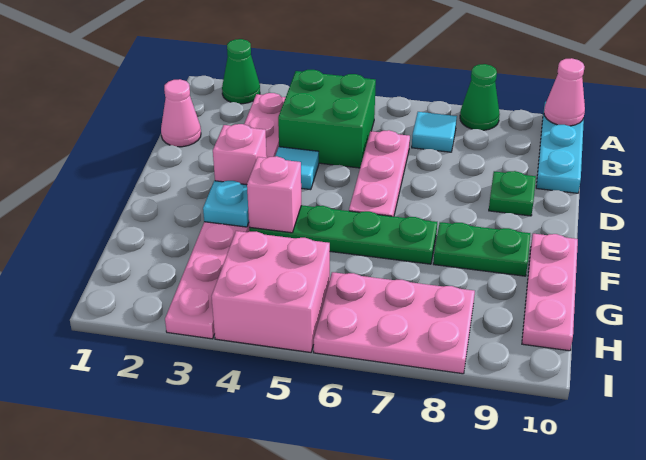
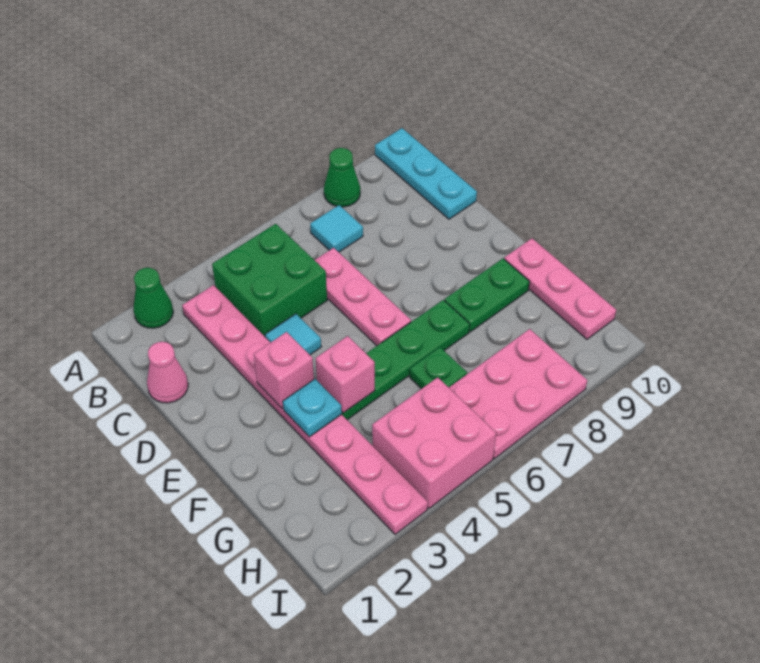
pink cone A10 level 2 -> none
green plate D9 level 1 -> green plate G6 level 1

